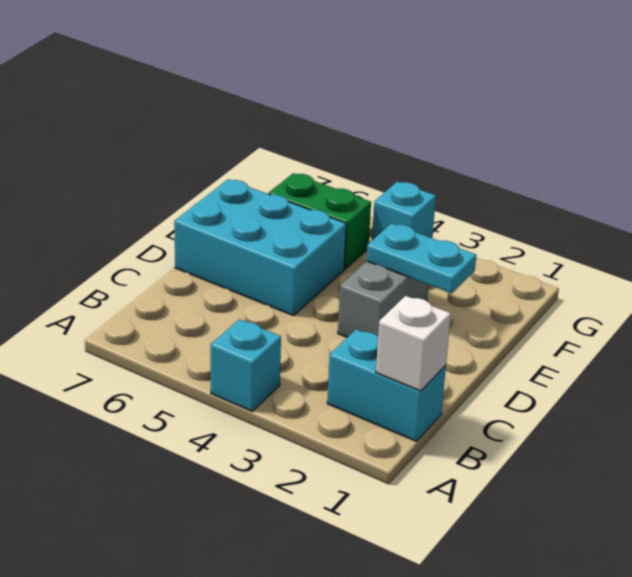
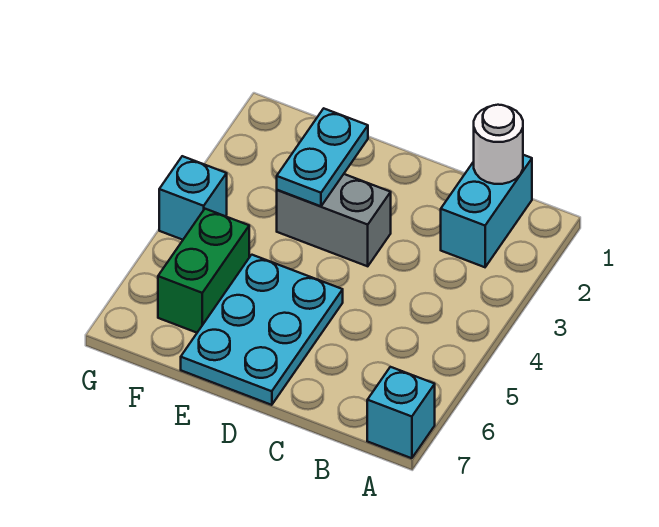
cyan brick A4 level 1 -> cyan brick A7 level 1
white brick B1 level 2 -> white round brick B1 level 2
cyan brick D5:E7 level 1 -> cyan plate D5:E7 level 1

